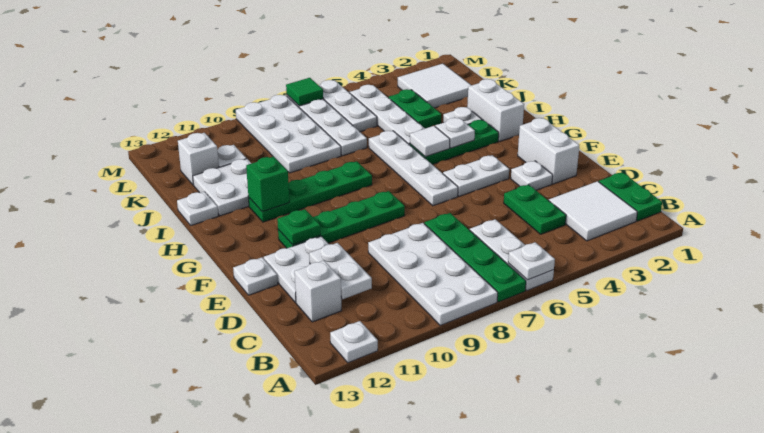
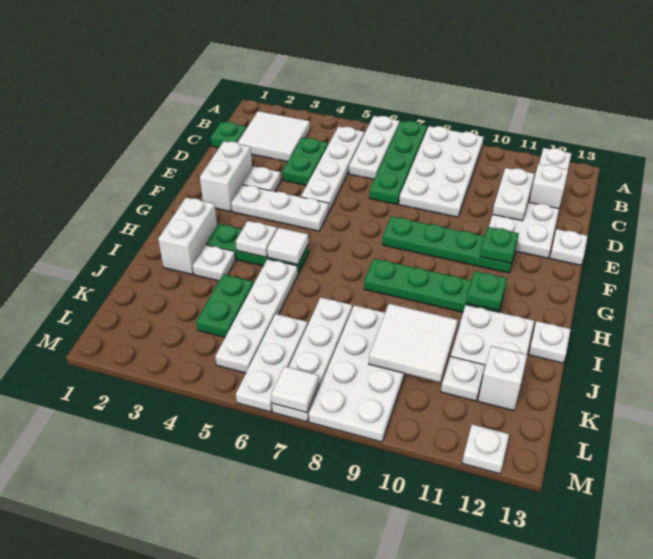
white plate A6 level 2 -> white plate M12 level 1
green plate B1:C1 level 1 -> green plate C1 level 1
white plate F4:F5 level 1 -> white plate F3:F5 level 1
white plate F6:I6 level 1 -> white plate B5:E5 level 1
green brick H11 level 2 -> green plate H11 level 2
white tile K2:L3 level 1 -> white tile J9:K10 level 2
green tile M7 level 2 -> white tile M7 level 2

